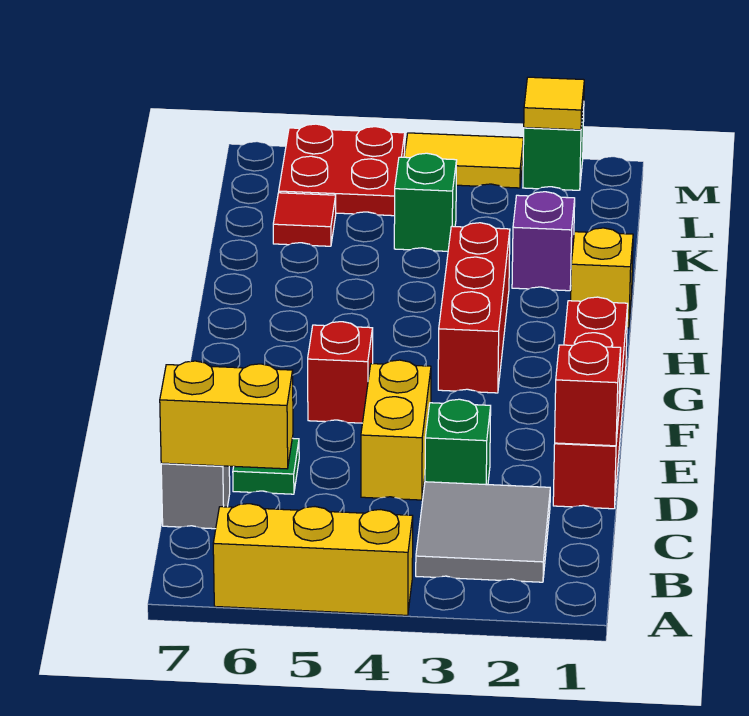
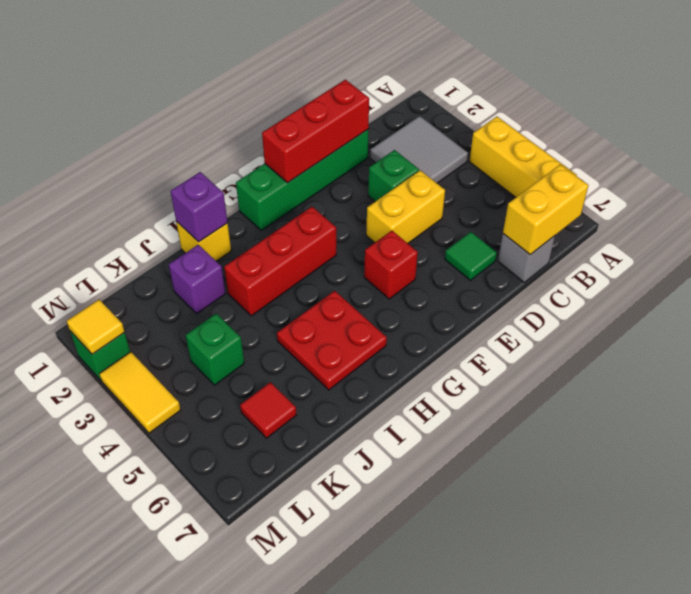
yellow brick C6:C7 level 2 -> yellow brick B7:C7 level 2
red brick D1:G1 level 1 -> green brick D1:G1 level 1
red brick D1 level 2 -> red brick D1:F1 level 2
none -> purple brick I1 level 2
red plate L5:M6 level 1 -> red plate H5:I6 level 1

